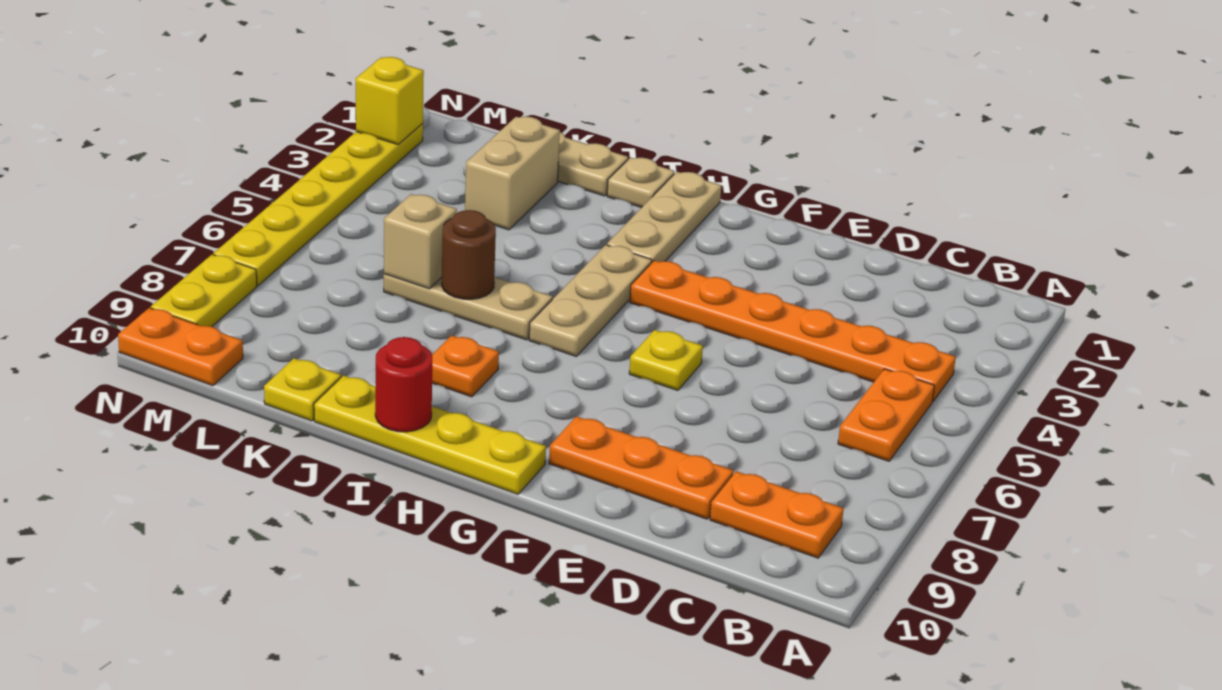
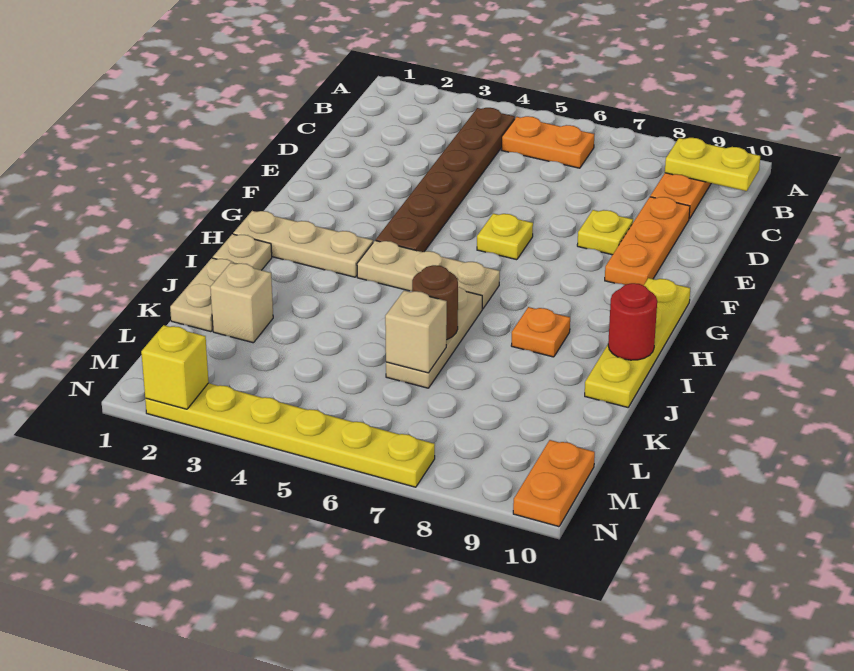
orange plate B4:G4 level 1 -> brown plate B4:G4 level 1
tan brick K2:K3 level 1 -> tan brick K2 level 1
yellow plate K10 level 1 -> yellow plate E8 level 1
yellow plate N8:N9 level 1 -> yellow plate B9:B10 level 2

